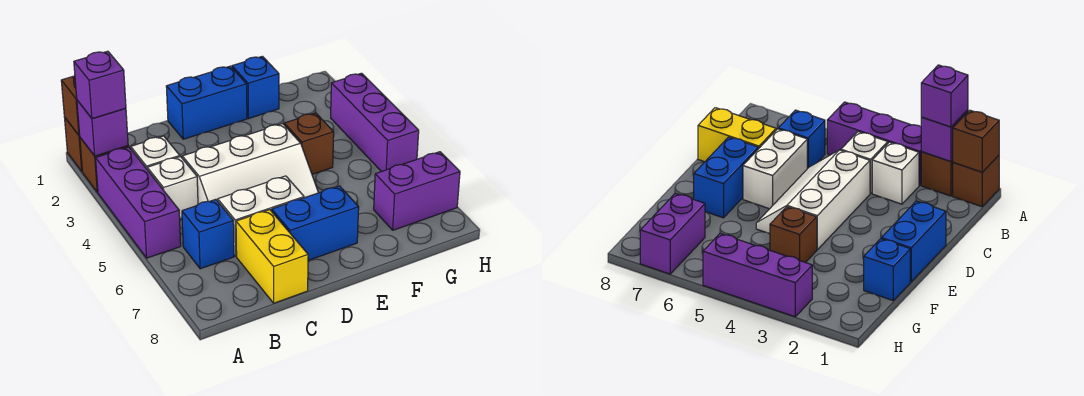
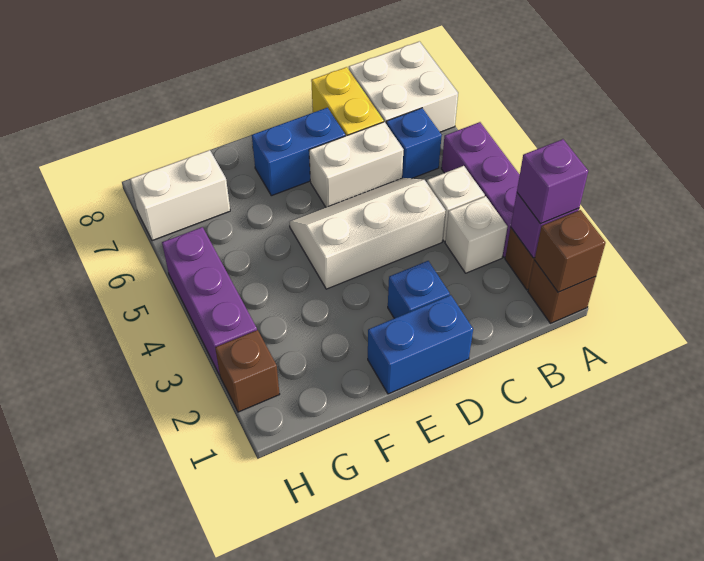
none -> white brick A7:B8 level 1
blue brick F1 level 1 -> blue brick D2 level 1
brown brick F4 level 1 -> brown brick H2 level 1
purple brick G7:H7 level 1 -> white brick G7:H7 level 1

